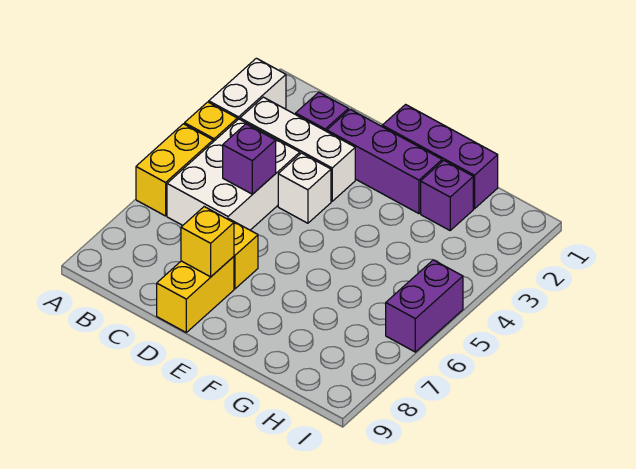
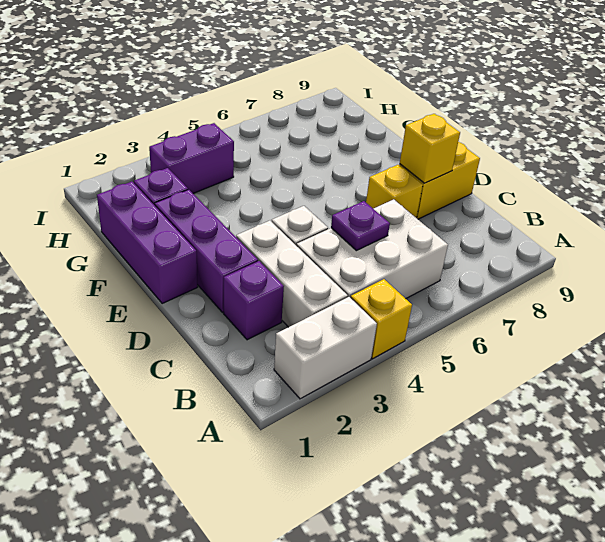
yellow brick A5:A6 level 1 -> none
purple brick C5 level 2 -> purple plate C5 level 2
purple brick I5:I6 level 1 -> purple brick H3:H4 level 1

